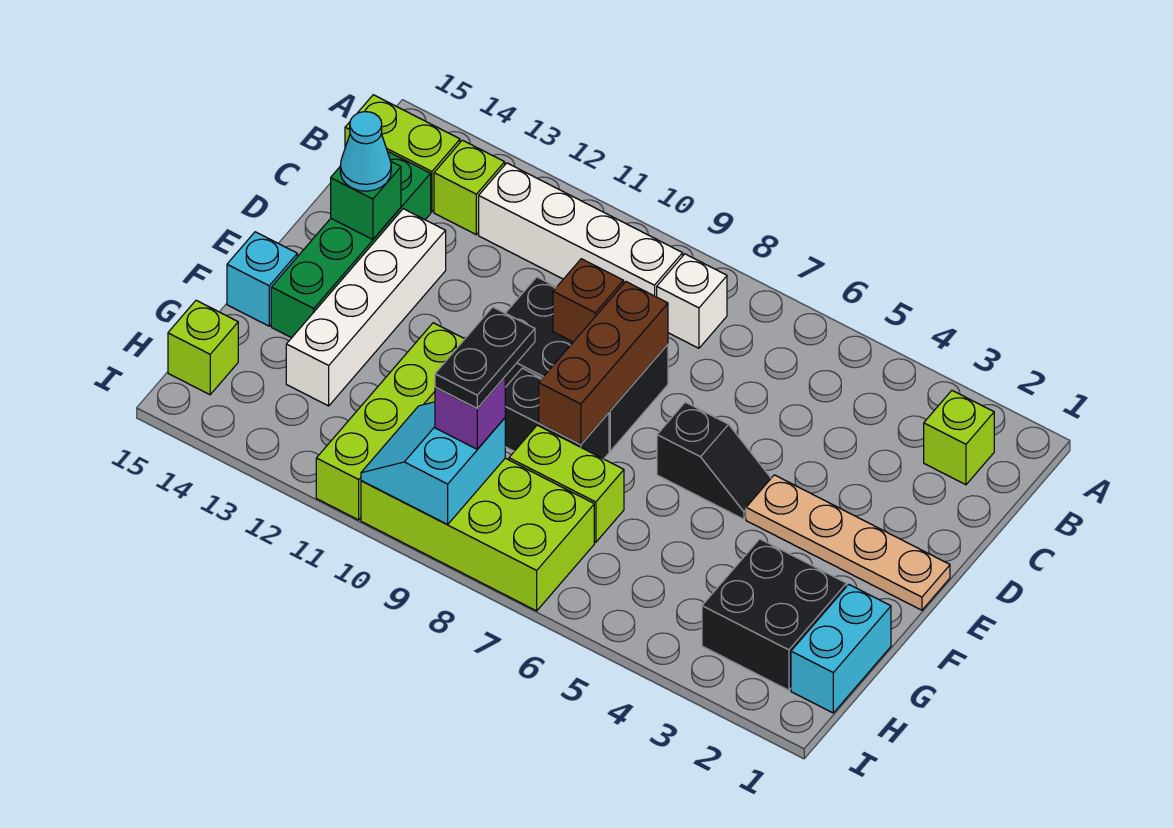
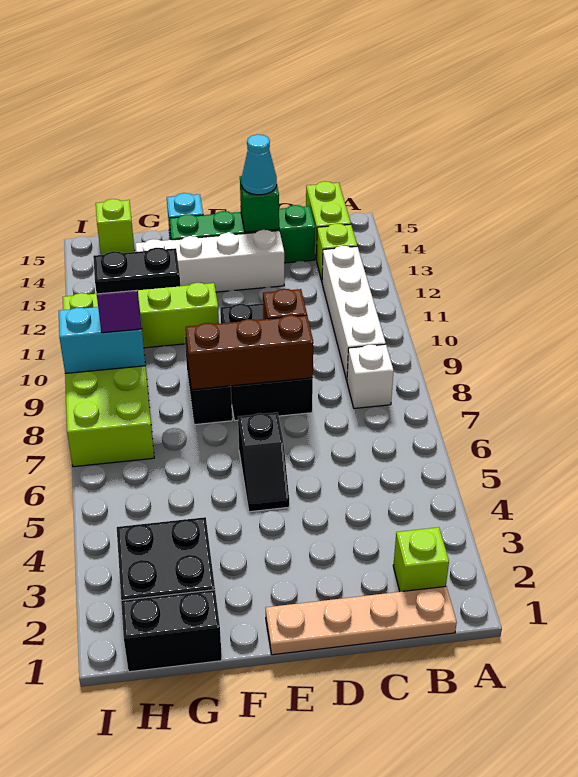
tan plate E1:E4 level 1 -> tan plate B1:E1 level 1
cyan brick G1:H1 level 1 -> black brick G1:H1 level 1
lime brick G7:G8 level 1 -> none

